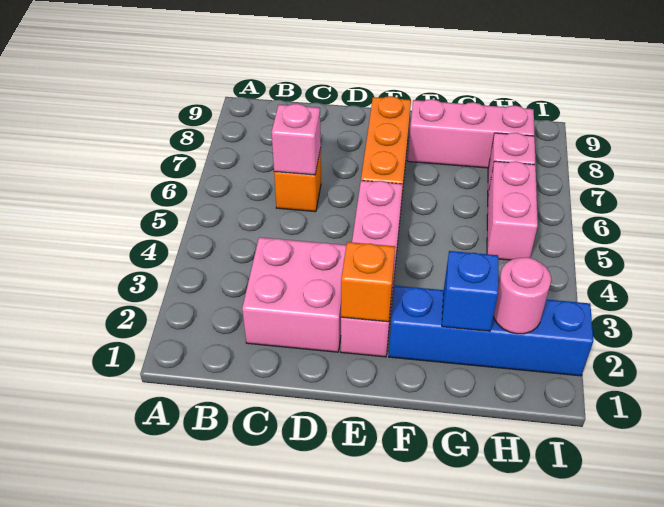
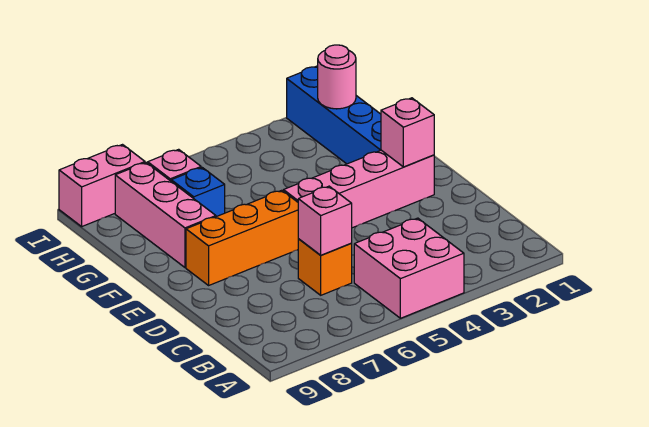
pink brick C2:D3 level 1 -> pink brick A4:B5 level 1
orange brick E2 level 2 -> pink brick E2 level 2
blue brick G2 level 2 -> blue brick G7 level 1
pink brick H5:H6 level 1 -> pink brick I8:I9 level 1

